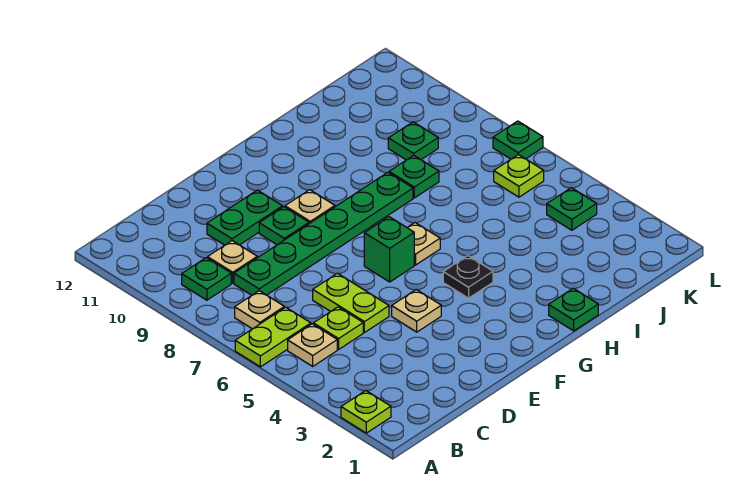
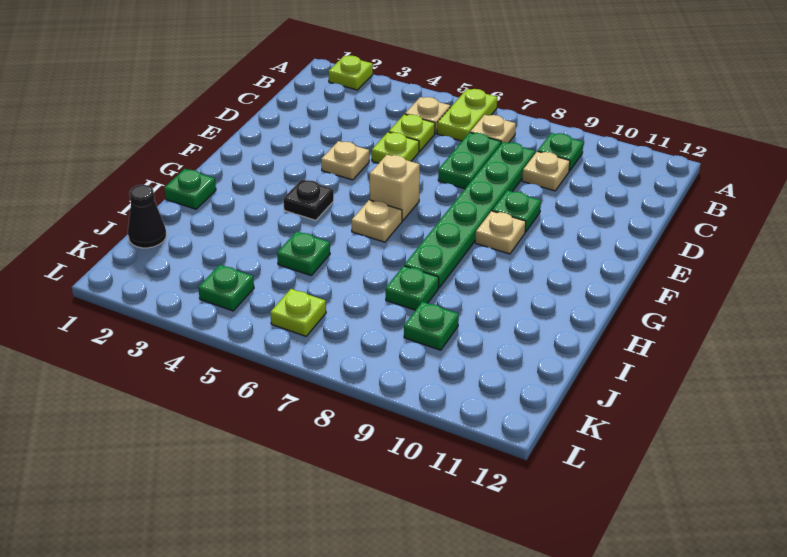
lime plate D5:D6 level 1 -> lime plate D5 level 1
green plate D10:E10 level 1 -> green plate C7:D7 level 1
green brick F6 level 1 -> tan brick F6 level 1
none -> black cone J1 level 1
green plate L7 level 1 -> green plate I5 level 1

